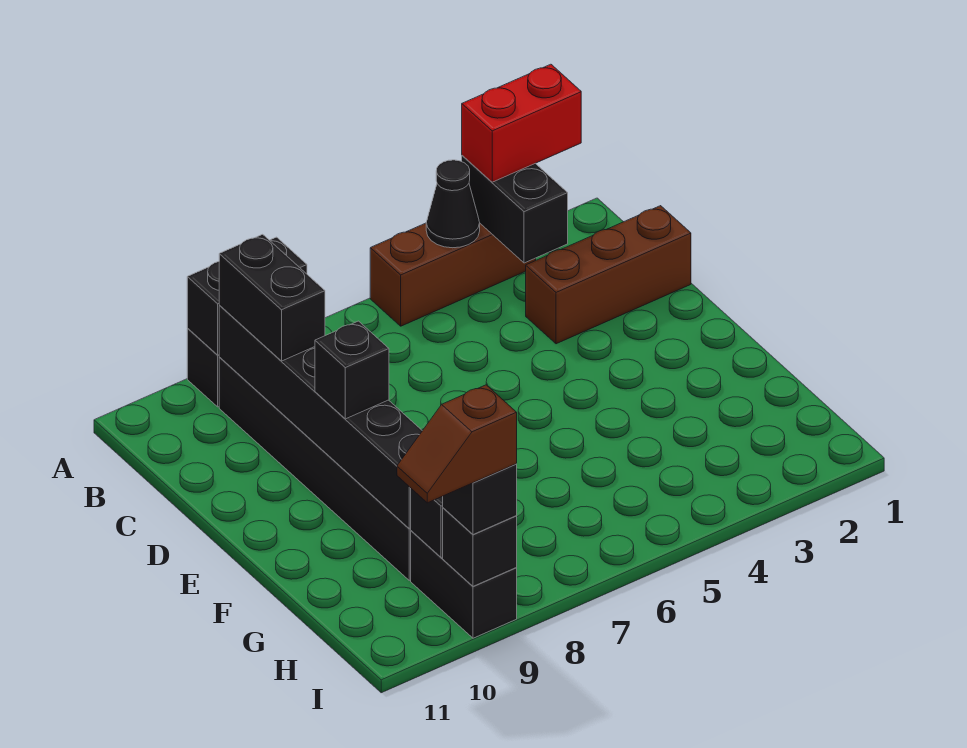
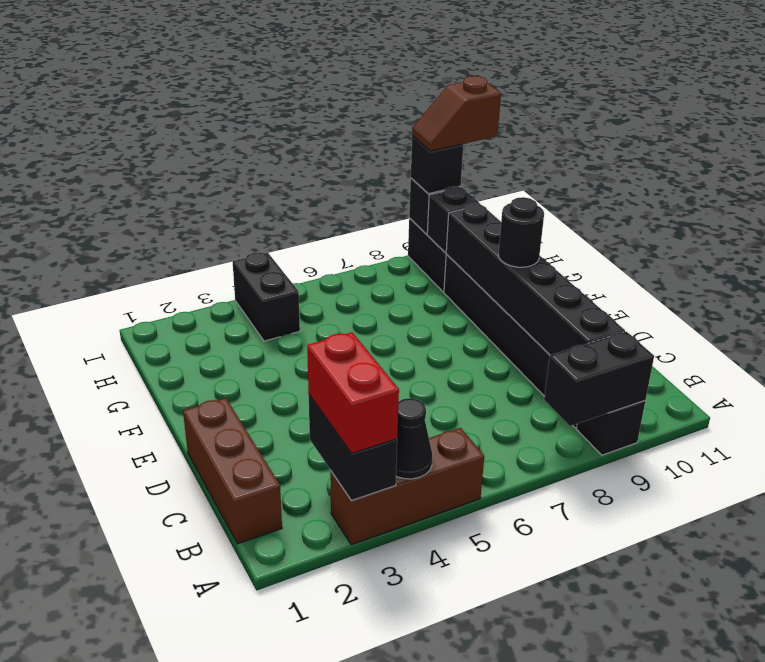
red brick A2:A3 level 3 -> red brick A3:B3 level 3
black brick B9:C9 level 3 -> black brick H4:I4 level 1
brown brick C1:C3 level 1 -> brown brick B1:D1 level 1
black brick E9 level 3 -> black round brick E9 level 3
brown slope I9:I10 level 4 top 9 -> brown slope I9:I10 level 4 top 10

